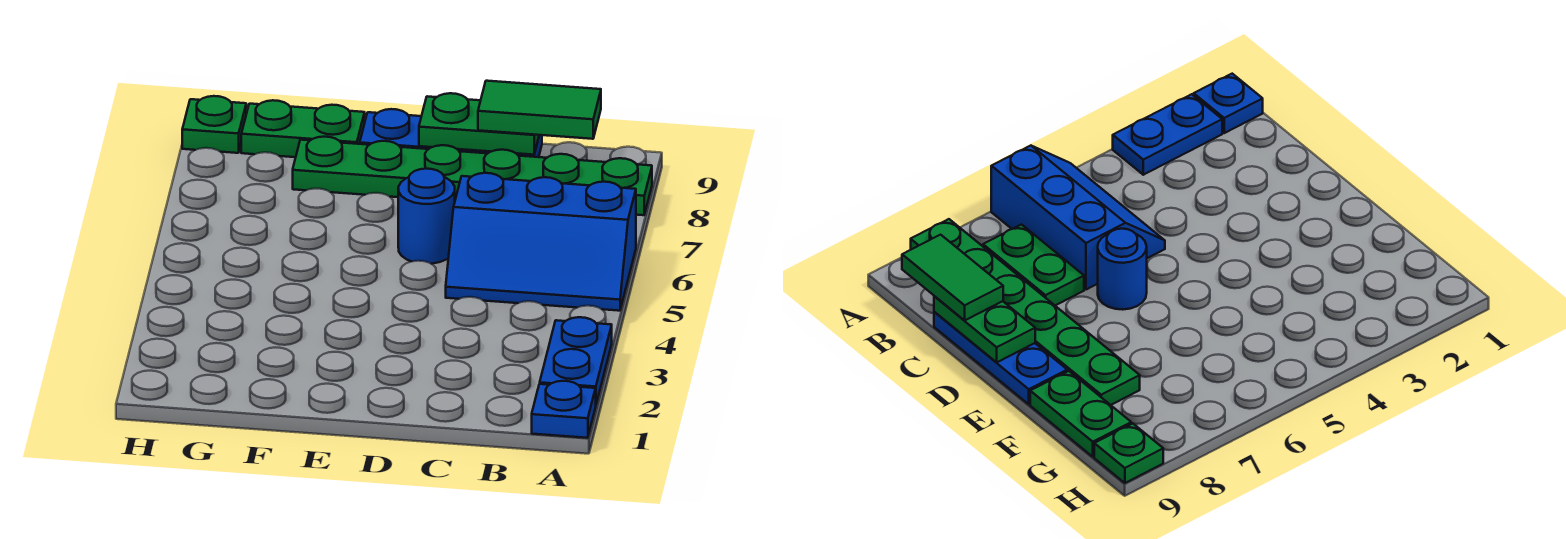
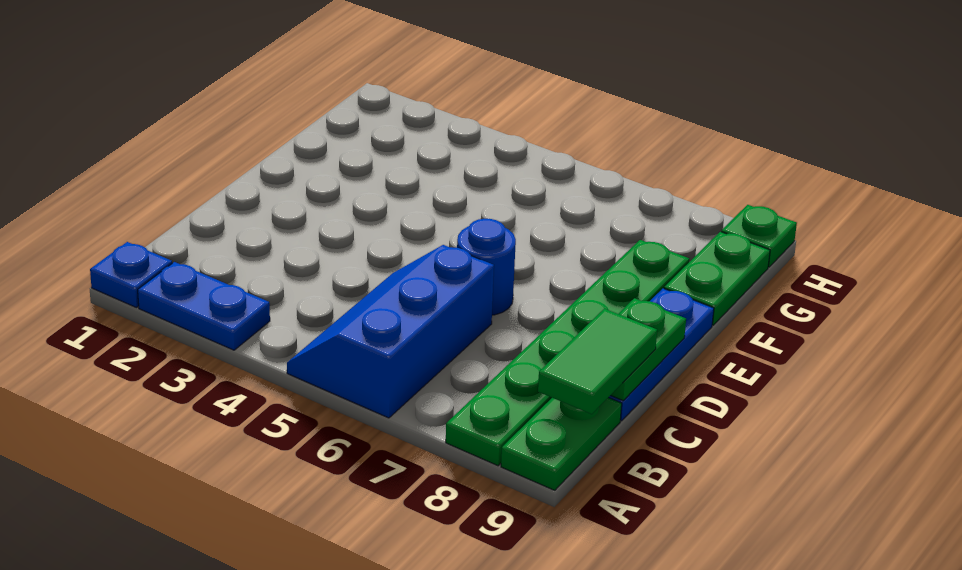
green plate B7:C7 level 1 -> green plate A9:B9 level 1

